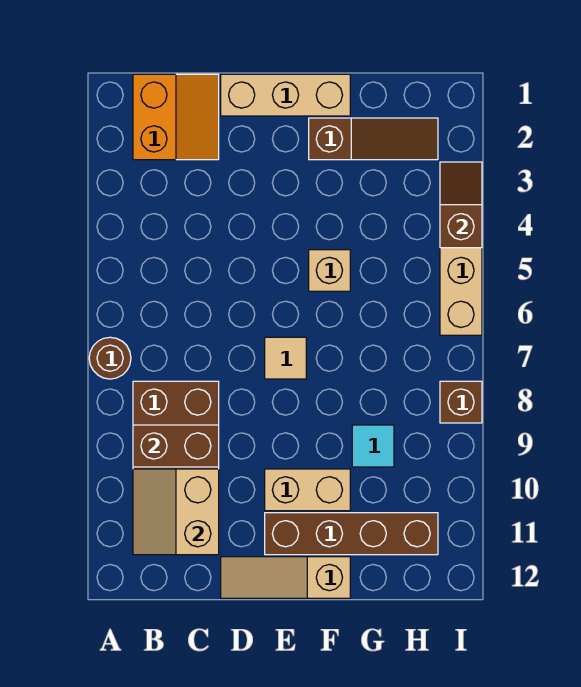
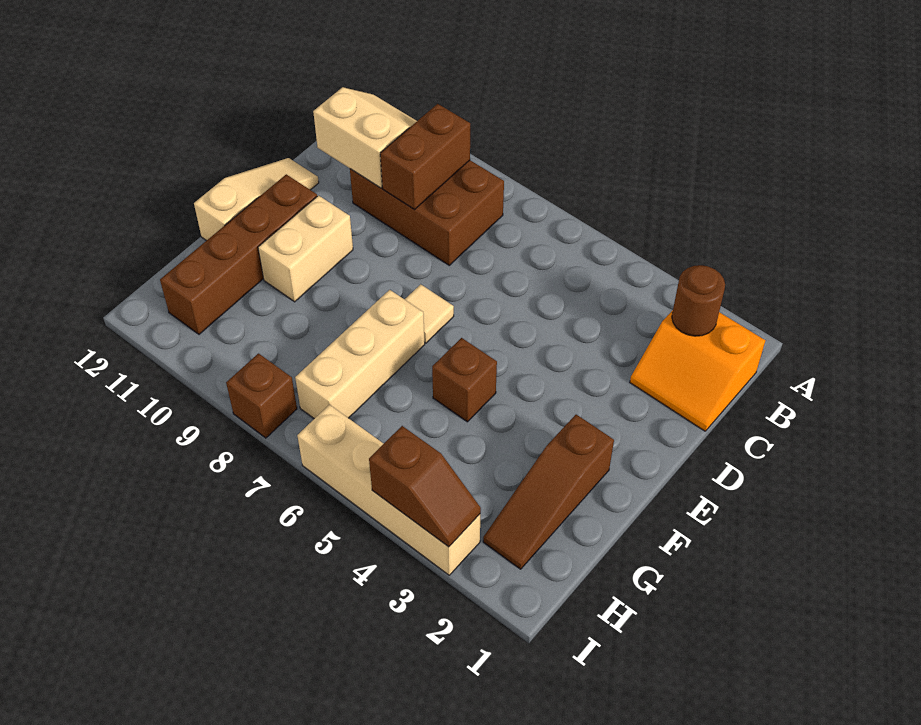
brown round brick A7 level 1 -> brown round brick B2 level 2
tan brick D1:F1 level 1 -> tan brick F7:H7 level 1
tan brick F5 level 1 -> brown brick F5 level 1
cyan tile G9 level 1 -> none

